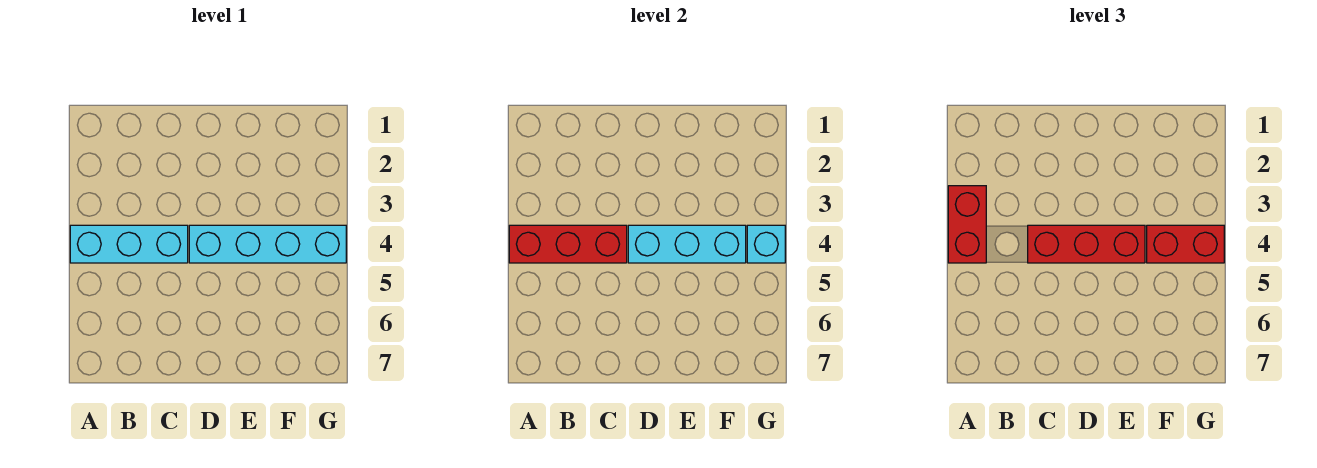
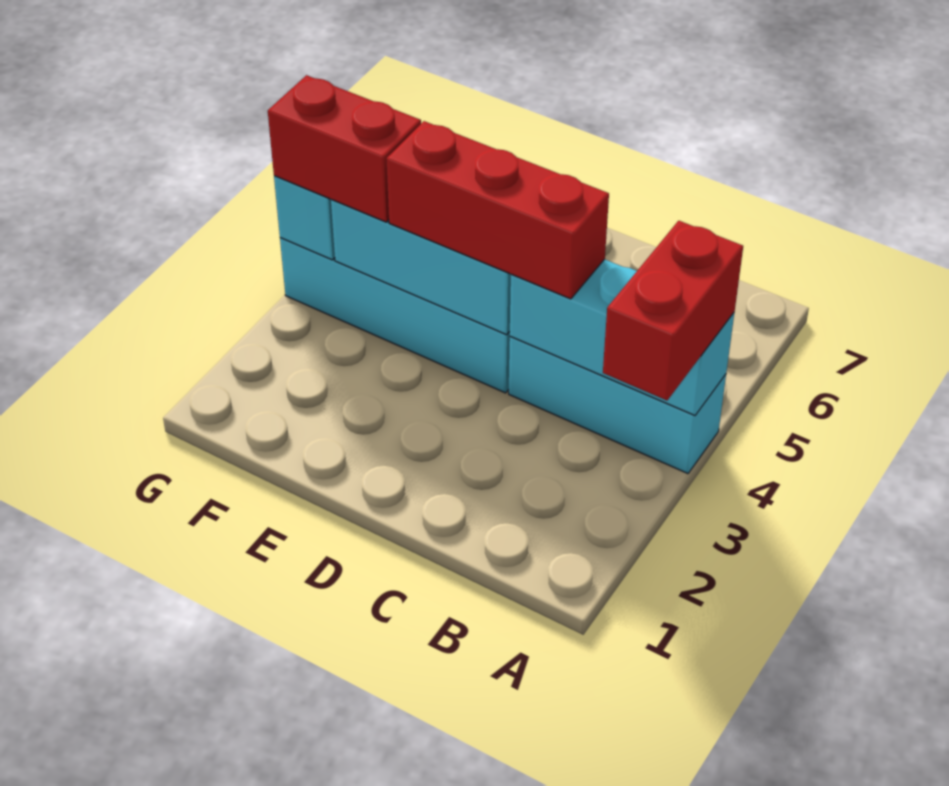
red brick A4:C4 level 2 -> cyan brick A4:C4 level 2

